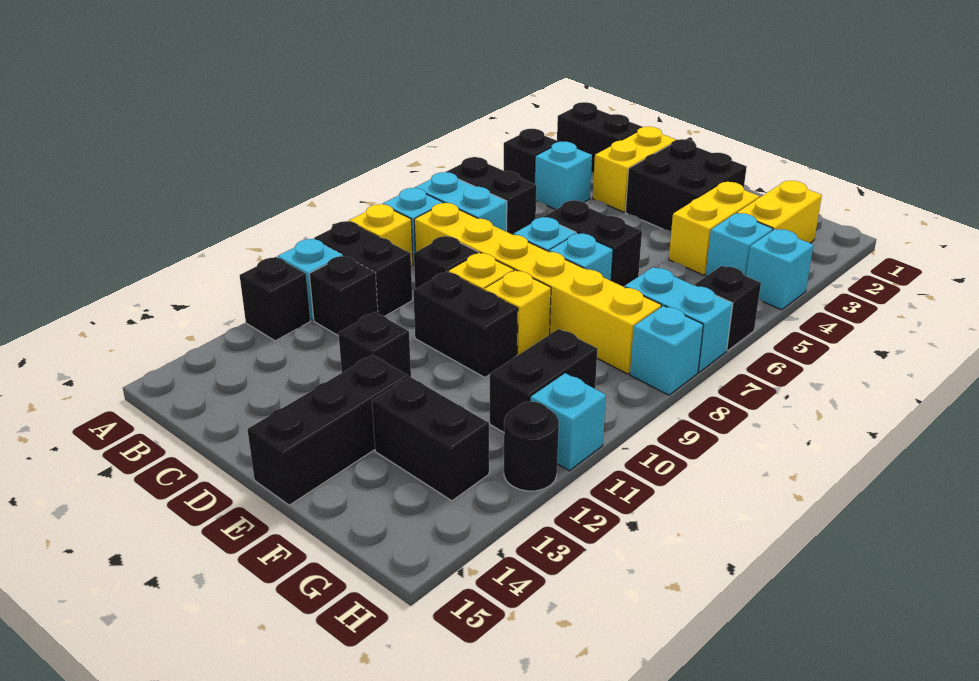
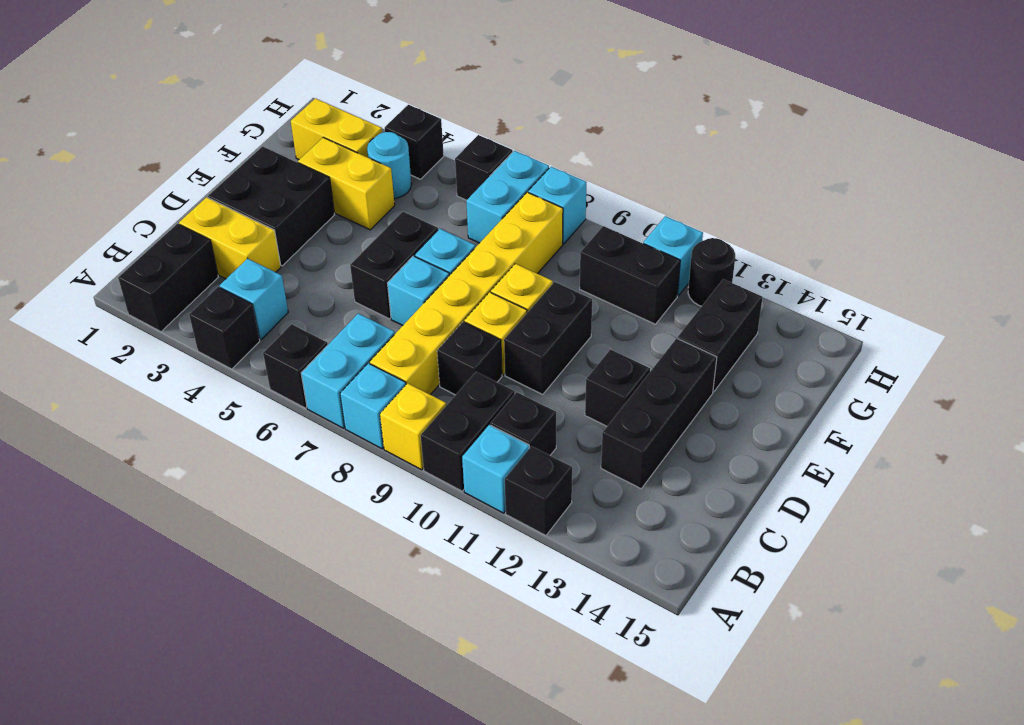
black brick A6:B6 level 1 -> black brick A6 level 1
black brick E13:E15 level 1 -> black brick C13:E13 level 1
cyan brick G4 level 1 -> cyan round brick G4 level 1
cyan brick H4 level 1 -> black brick H4 level 1

